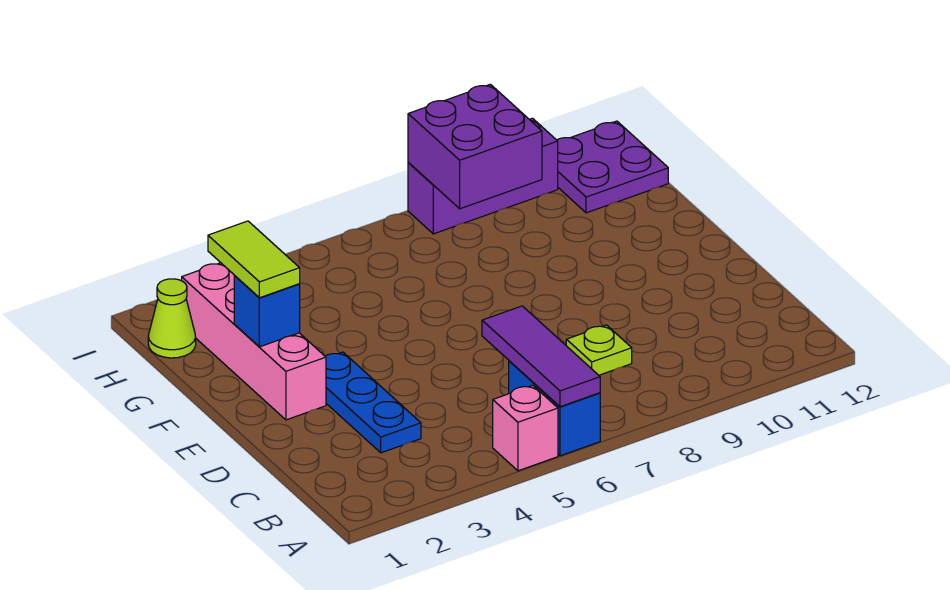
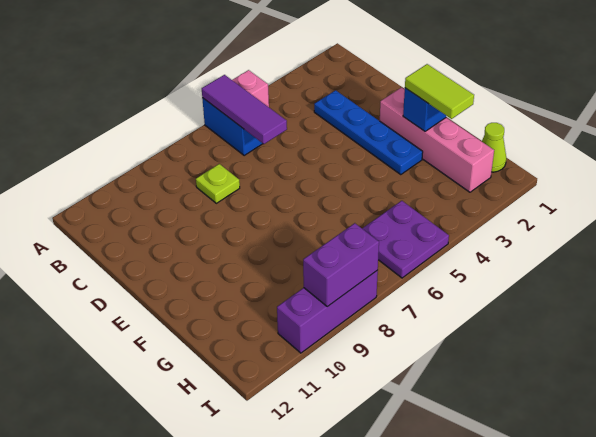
blue plate C3:E3 level 1 -> blue plate C3:F3 level 1
purple brick H8:I9 level 2 -> purple brick I8:I9 level 2
purple plate H11:I12 level 1 -> purple plate H5:I6 level 1

